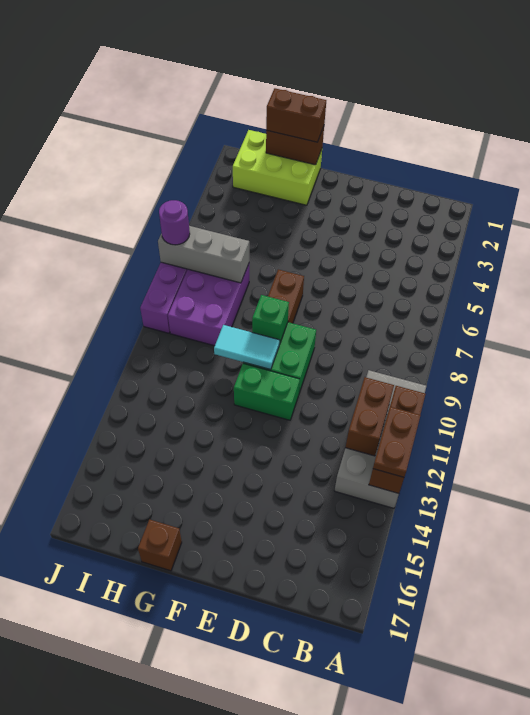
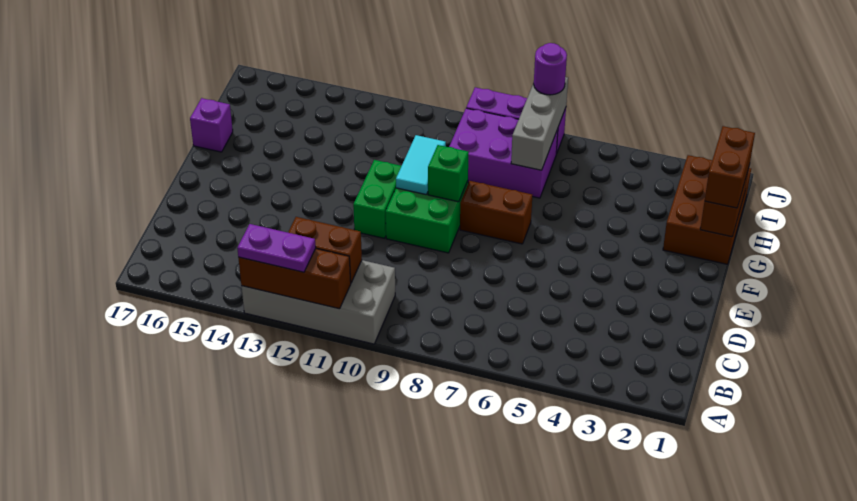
brown plate A12:A13 level 3 -> purple plate A12:A13 level 3
lime brick G1:I2 level 1 -> brown brick G1:I2 level 1
brown brick G17 level 1 -> purple brick G17 level 1

